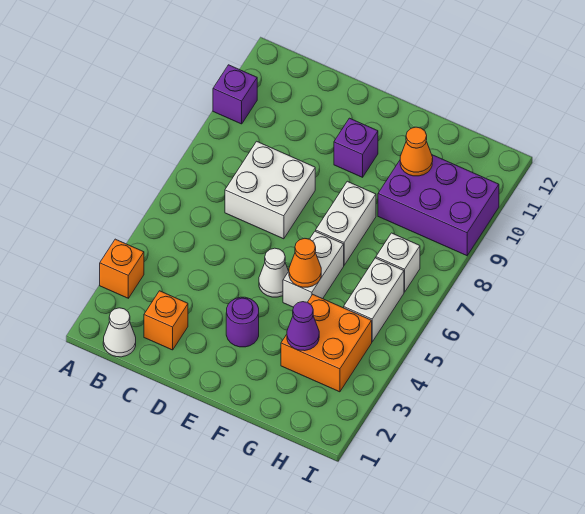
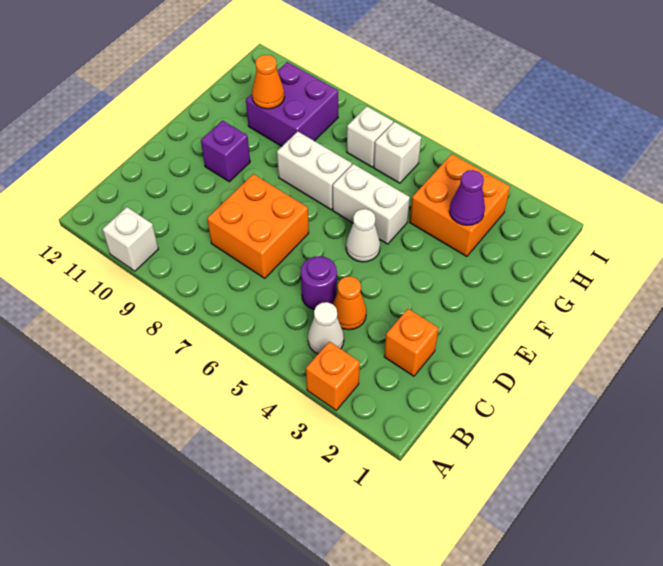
purple brick A10 level 1 -> white brick A10 level 1
white cone B1 level 1 -> white cone B4 level 1
white brick C7:D8 level 1 -> orange brick C7:D8 level 1
purple round brick E3 level 1 -> purple round brick C5 level 1
orange cone F5 level 2 -> orange cone C4 level 1
purple brick G9:I10 level 1 -> purple brick G9:H10 level 1
white brick H5:H6 level 1 -> white brick H6 level 1

